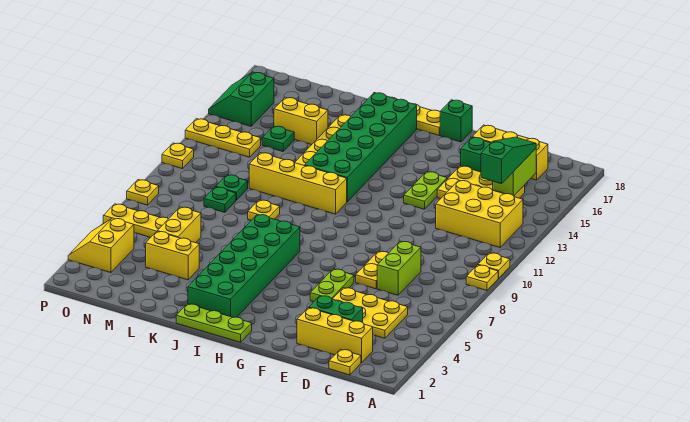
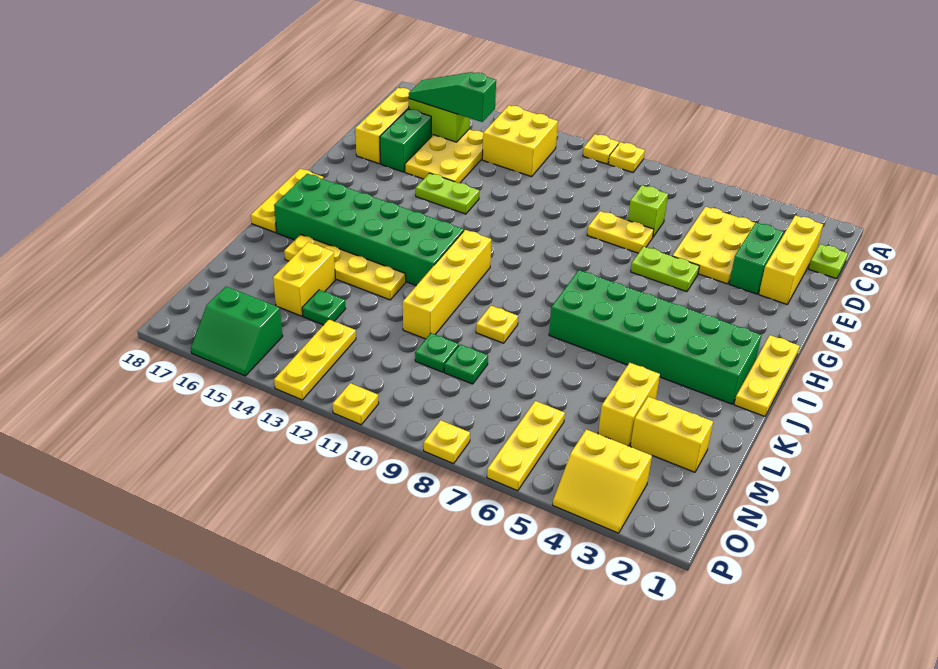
yellow brick B12:D13 level 1 -> yellow brick B12:C13 level 1
yellow plate C1 level 1 -> lime plate C1 level 1
lime brick D7:D8 level 1 -> lime brick D7 level 1
green brick G18 level 1 -> none
lime plate H1:J1 level 1 -> yellow plate H1:J1 level 1
yellow brick M5:M6 level 1 -> yellow brick M2:M3 level 1

